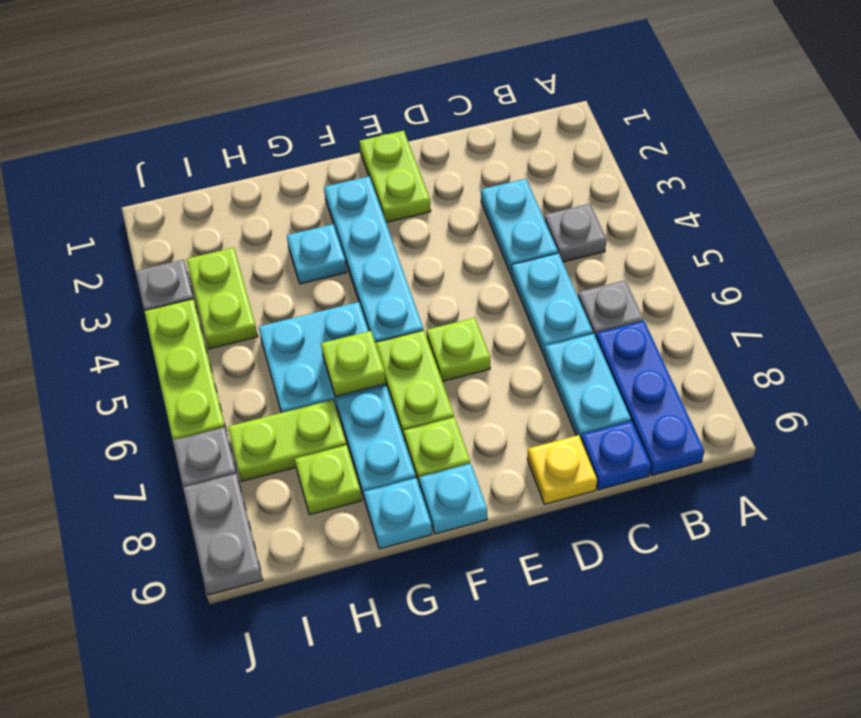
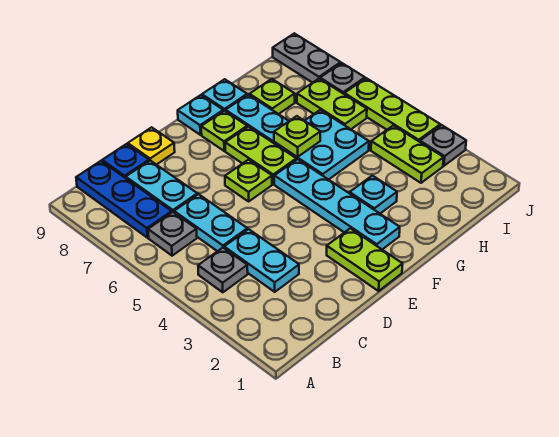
lime plate H7:I7 level 1 -> lime plate I6:I7 level 1

